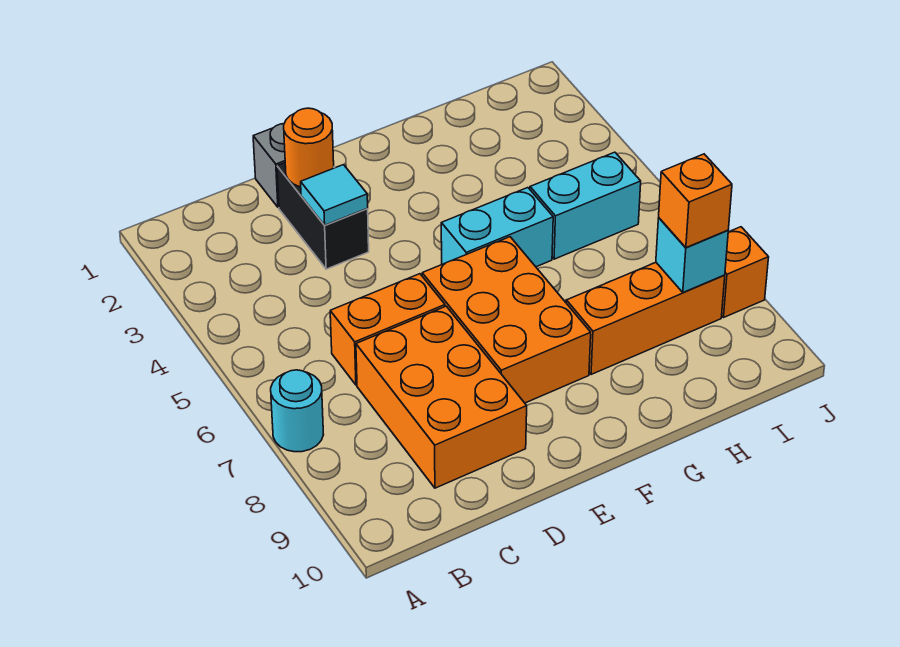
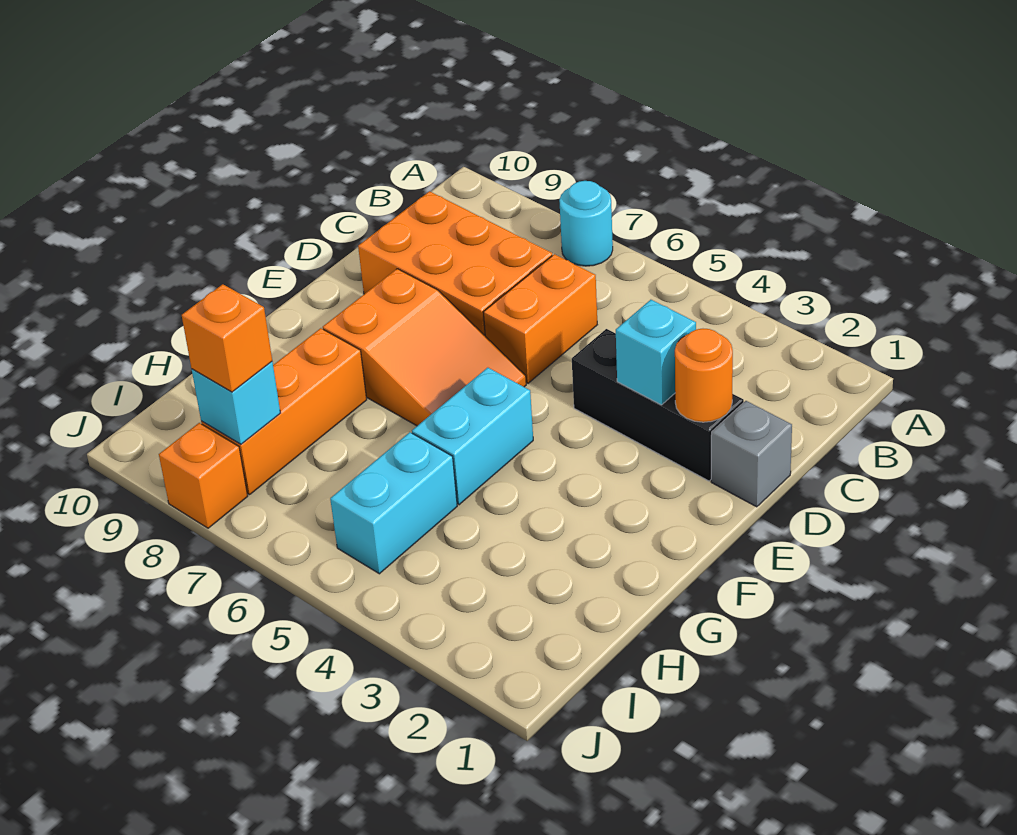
black brick D2:D3 level 1 -> black brick D2:D4 level 1
cyan tile D3 level 2 -> cyan brick D3 level 2
orange brick E6:F8 level 1 -> orange slope E6:F8 level 1 top 8

